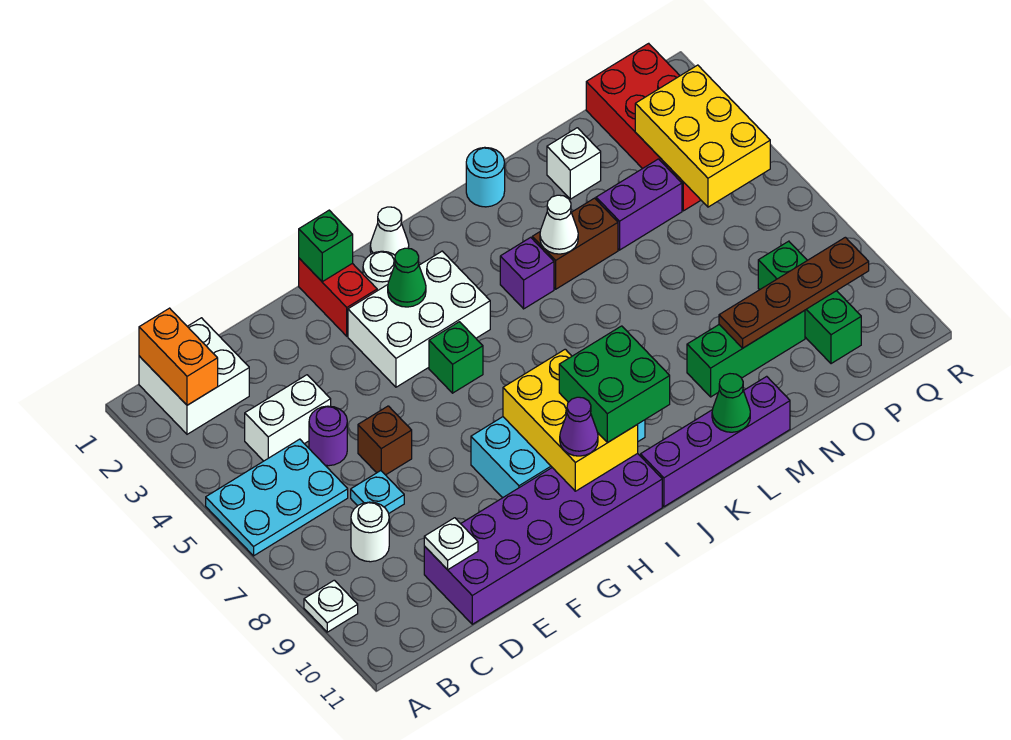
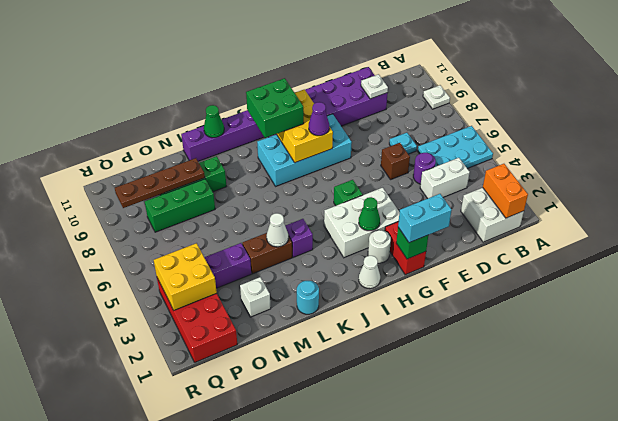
white round brick C8 level 1 -> none
none -> cyan brick F1:G1 level 3
purple cone H10 level 3 -> purple cone H8 level 3
yellow brick P3:Q5 level 2 -> yellow brick P3:Q4 level 2
green brick P8:P10 level 1 -> green brick N8:P8 level 1

